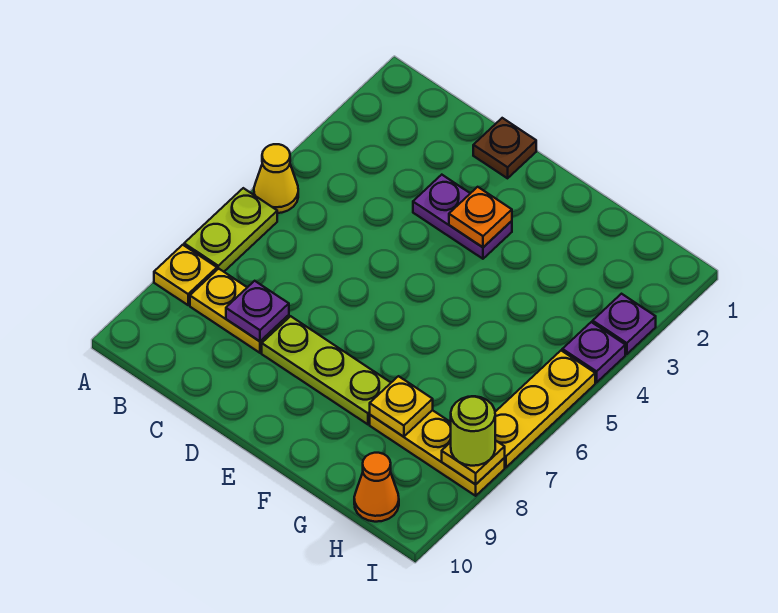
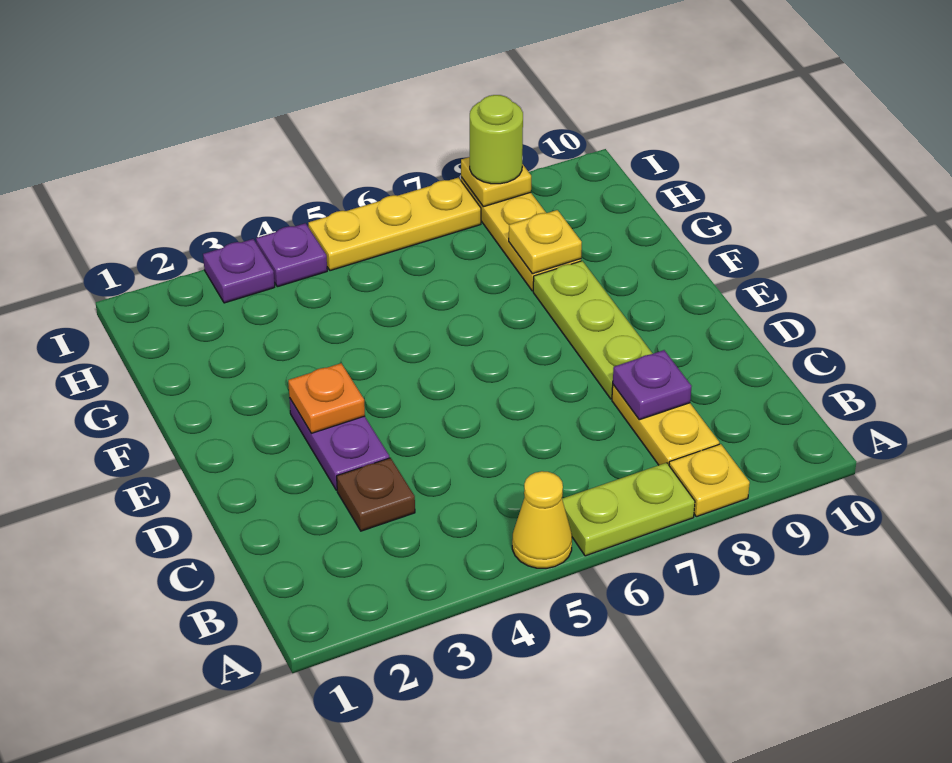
brown plate D1 level 1 -> brown plate C3 level 1
orange cone H10 level 1 -> none

